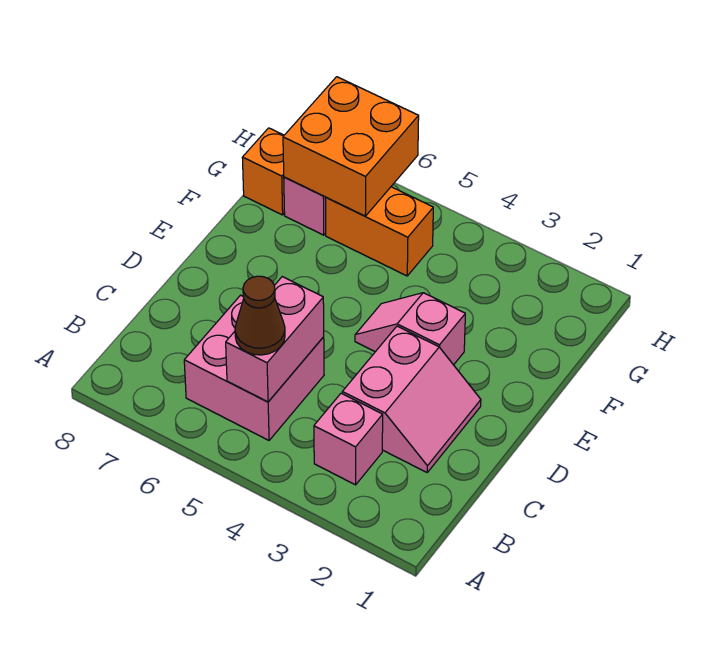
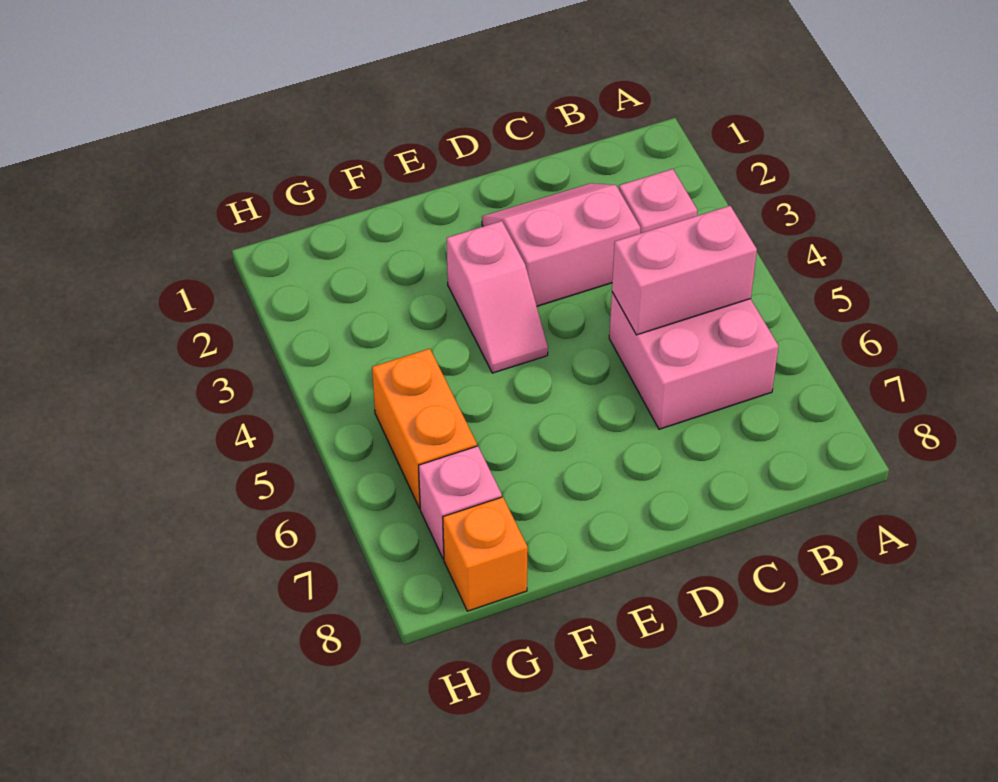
brown cone B5 level 3 -> none
orange brick G6:H7 level 2 -> none

